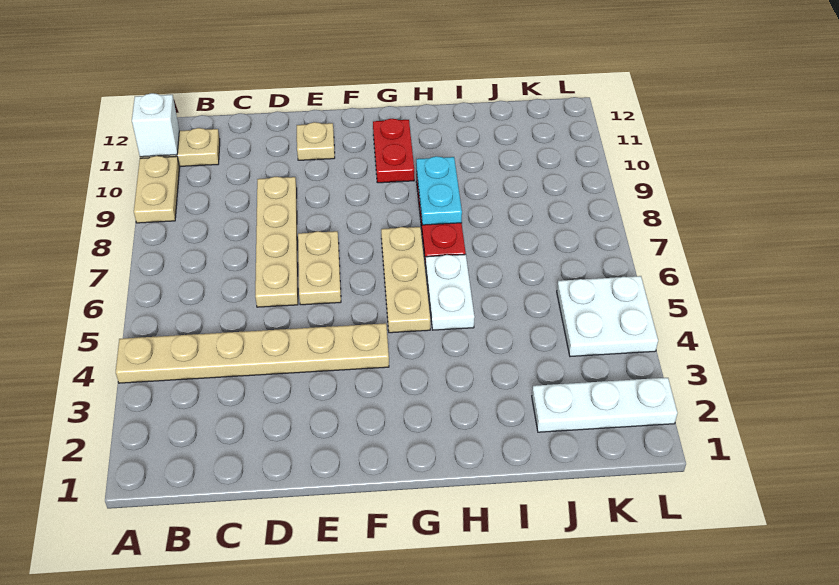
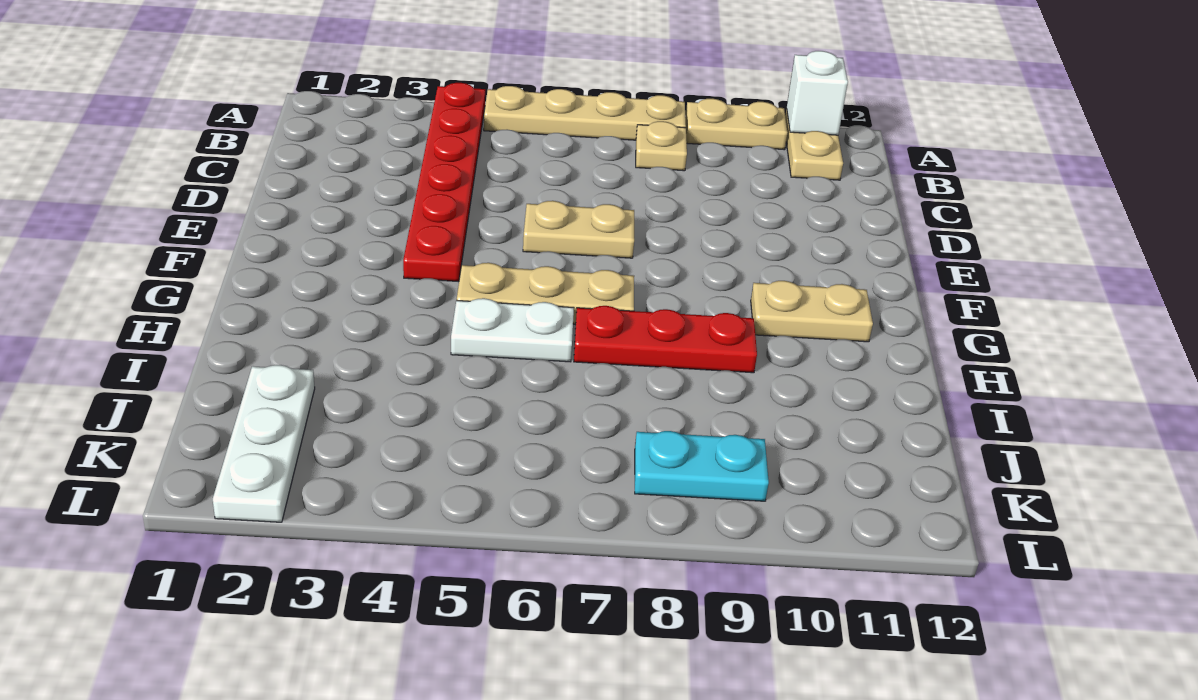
tan plate A4:F4 level 1 -> red plate A4:F4 level 1
tan plate D6:D9 level 1 -> tan plate A5:A8 level 1
tan plate E11 level 1 -> tan plate B8 level 1
red plate G10:G11 level 1 -> tan plate G10:G11 level 1
cyan plate H8:H9 level 2 -> cyan plate K8:K9 level 1
white plate K4:L5 level 1 -> none

